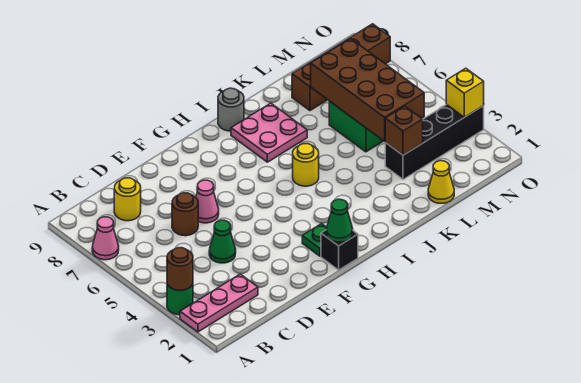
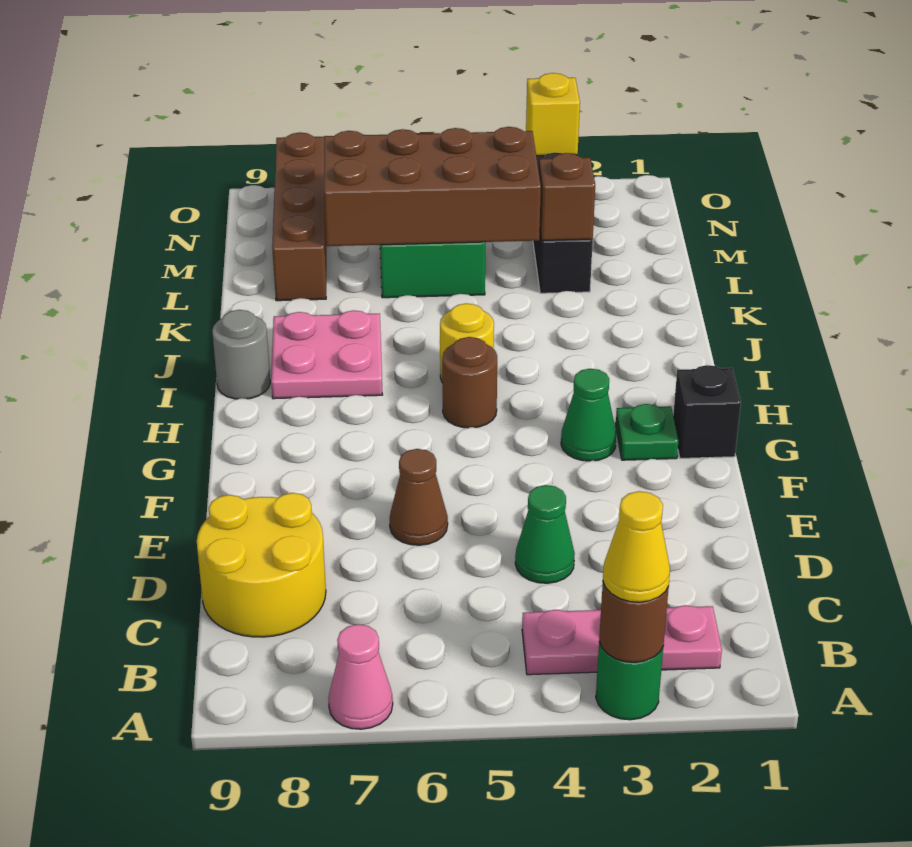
pink plate A2:C2 level 1 -> pink plate B2:B4 level 1
yellow round brick C8 level 1 -> yellow round brick C8:D9 level 1
brown round brick D6 level 1 -> brown round brick H5 level 1
pink cone E6 level 1 -> brown cone E6 level 1
green cone G1 level 2 -> green cone G3 level 1
yellow cone L1 level 1 -> yellow cone A3 level 3

